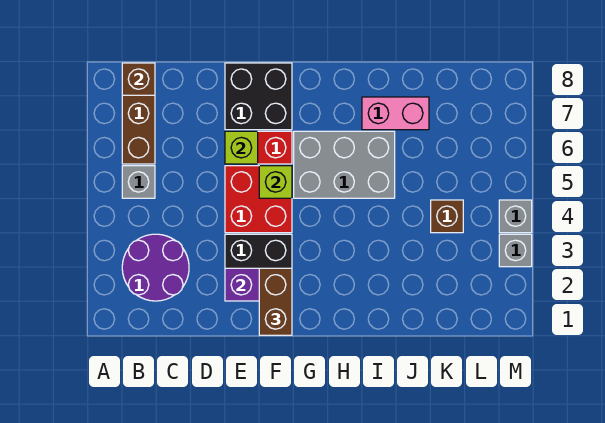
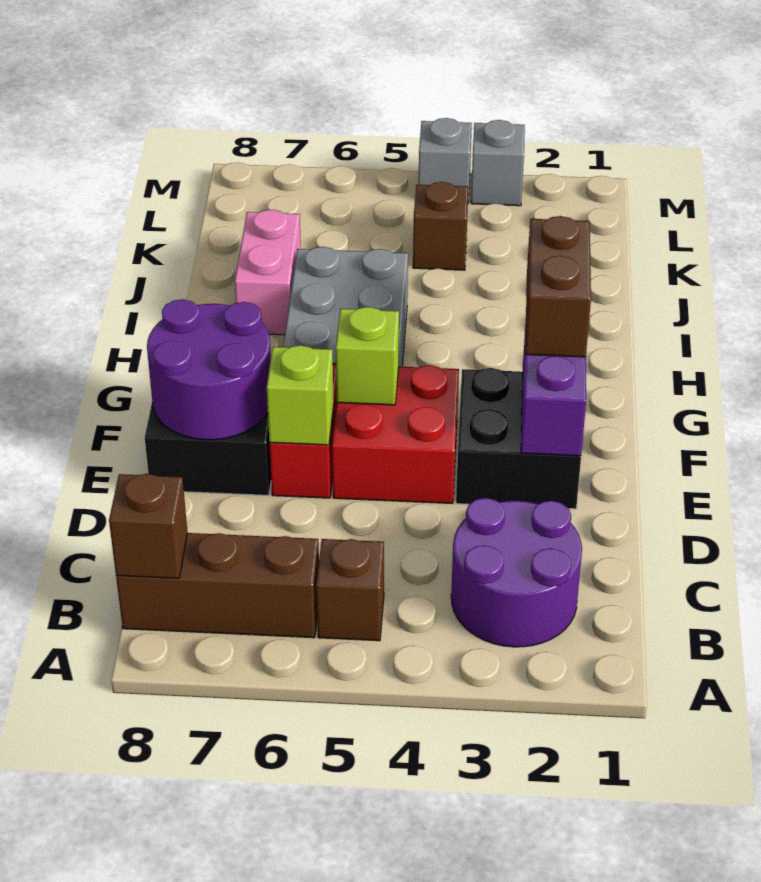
grey brick B5 level 1 -> brown brick B5 level 1
none -> purple round brick E7:F8 level 2
brown brick F1:F2 level 3 -> brown brick F2:G2 level 3

